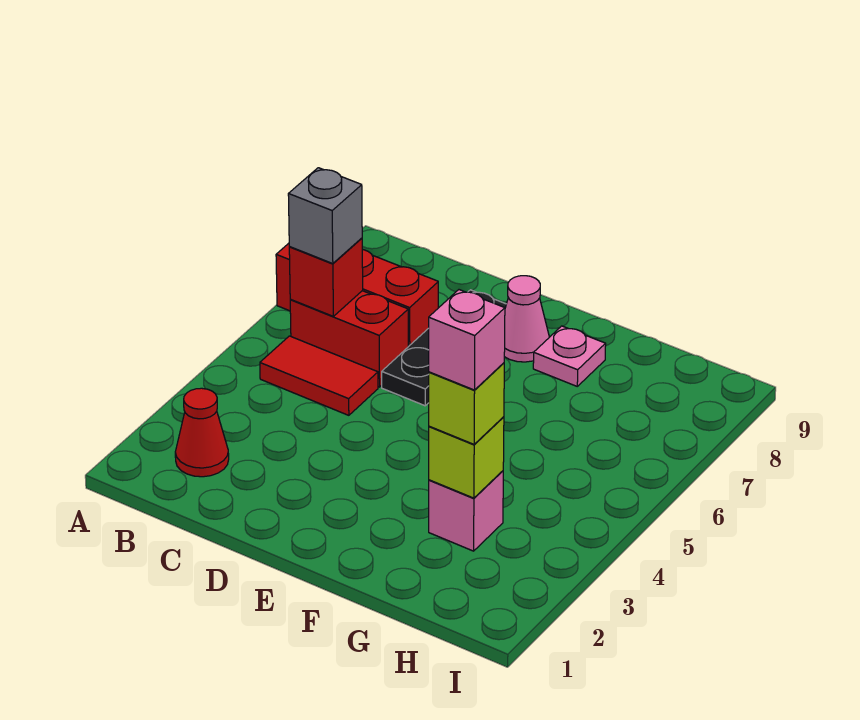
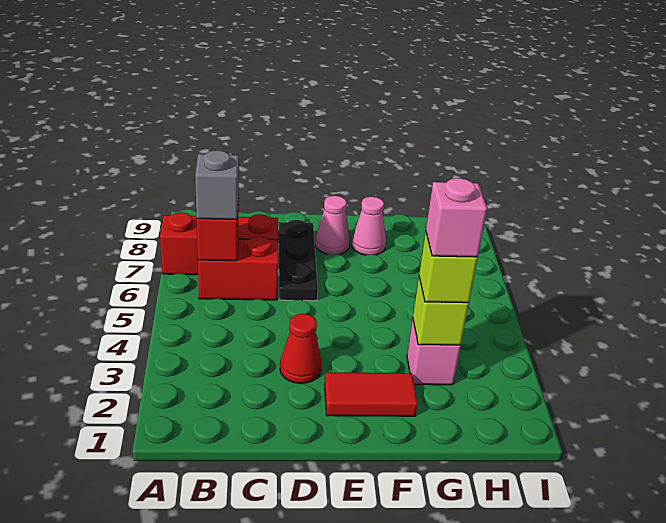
red cone B2 level 1 -> red cone D3 level 1
red tile B5:C5 level 1 -> red tile E2:F2 level 1
pink plate F8 level 1 -> pink cone F8 level 1

